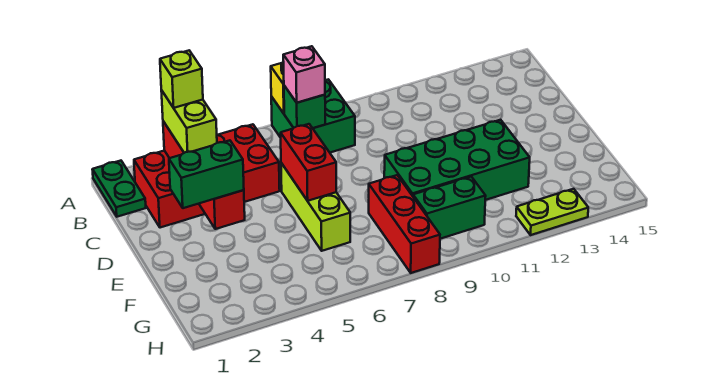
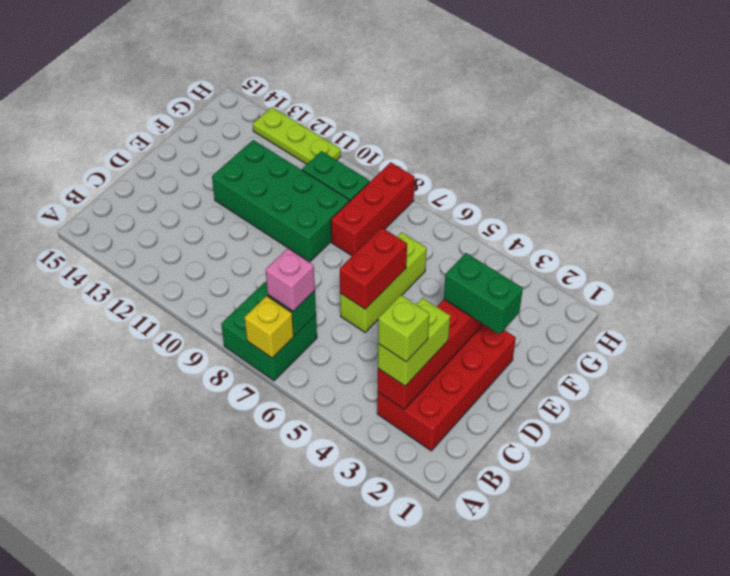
green plate A1:B1 level 1 -> none
red brick B2:C5 level 1 -> red brick B2:E3 level 1
lime plate H12:H13 level 1 -> lime plate H11:H13 level 1

